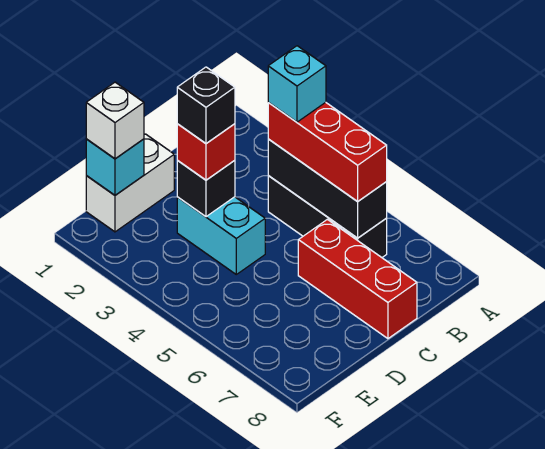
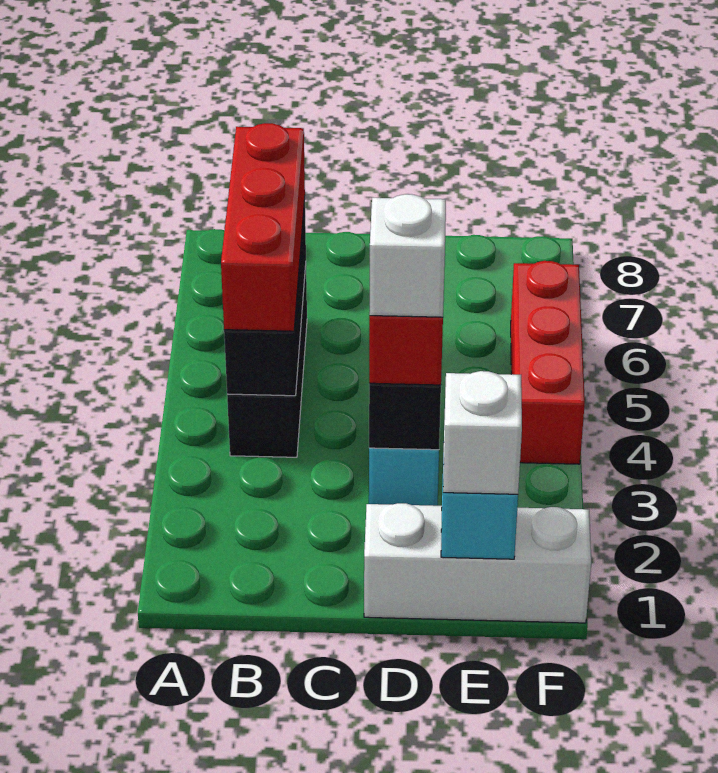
cyan brick B4 level 4 -> none
red brick C6:C8 level 1 -> red brick F4:F6 level 1
white brick D1:E1 level 1 -> white brick D1:F1 level 1
black brick D3 level 4 -> white brick D3 level 4

